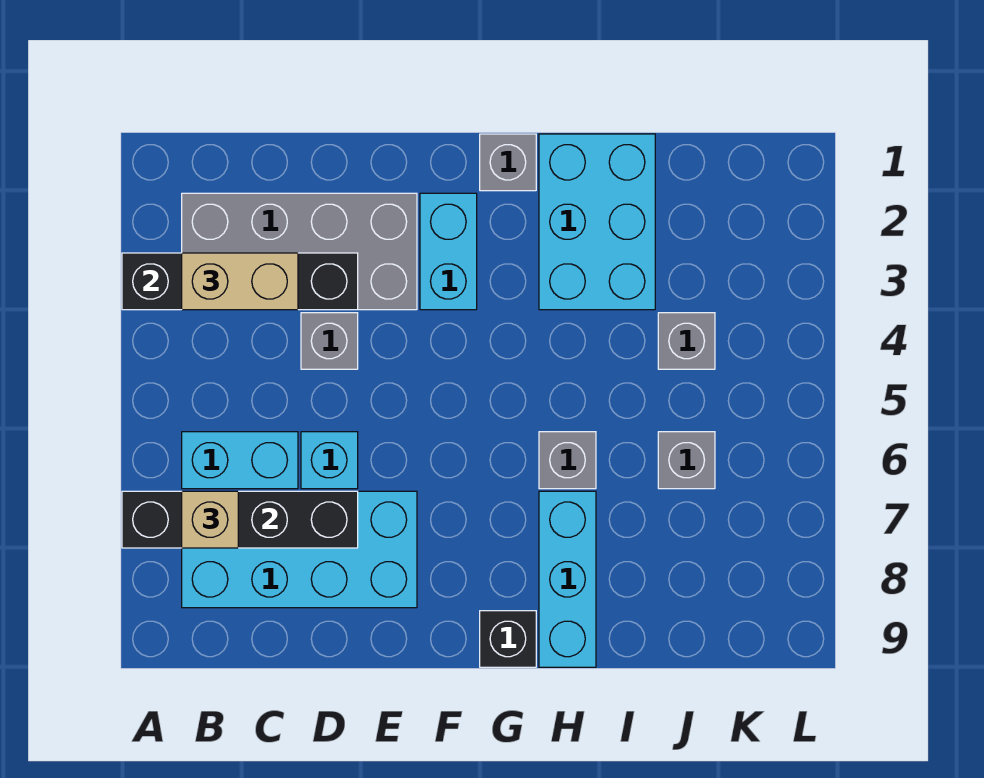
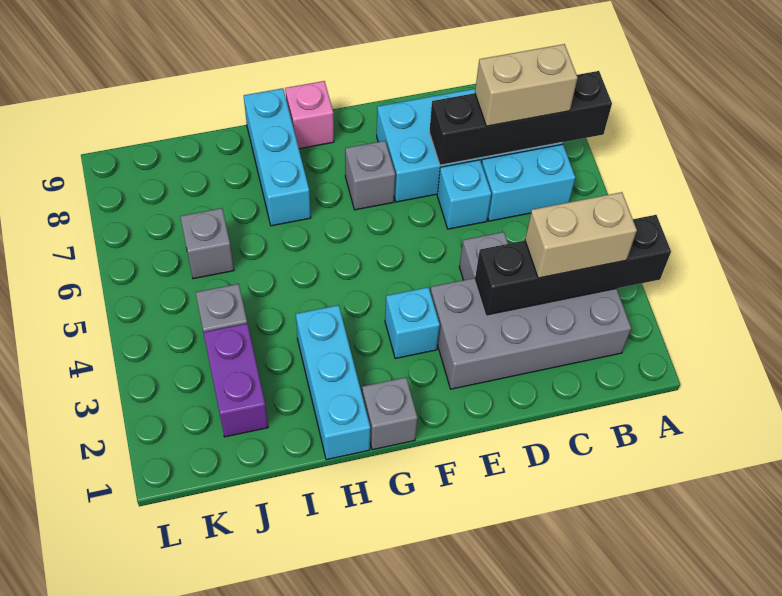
tan brick B7 level 3 -> tan brick B7:C7 level 3
cyan brick F2:F3 level 1 -> cyan brick F3 level 1
black brick G9 level 1 -> pink brick G9 level 1
cyan brick H1:I3 level 1 -> cyan brick H1:H3 level 1
grey brick H6 level 1 -> grey brick F7 level 1
none -> purple brick J2:J3 level 1

